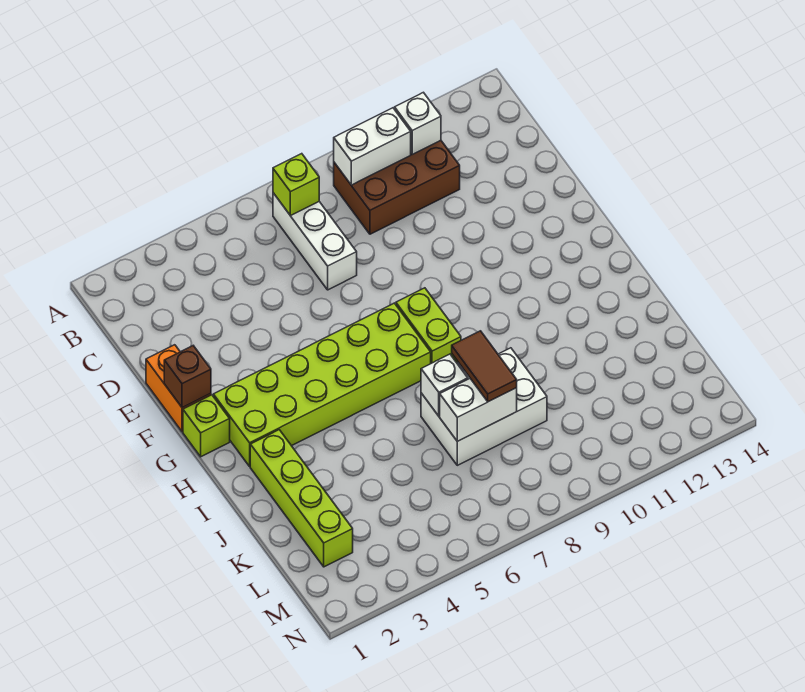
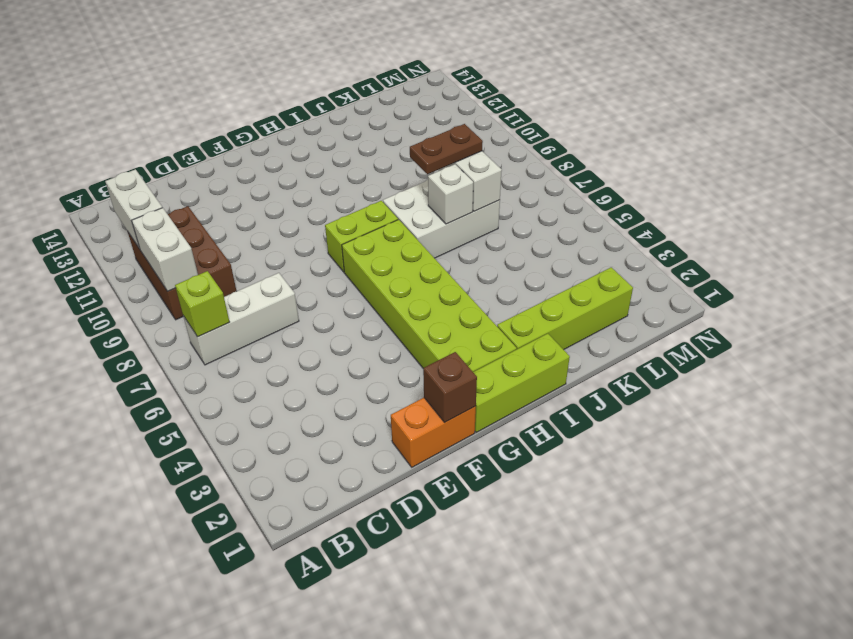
white brick B11 level 2 -> white brick B11:B12 level 2
lime brick G1 level 1 -> lime brick G1:I1 level 1
white brick J7:K9 level 1 -> white brick I7:K8 level 1
brown tile J8:K8 level 3 -> brown plate J8:K8 level 3

